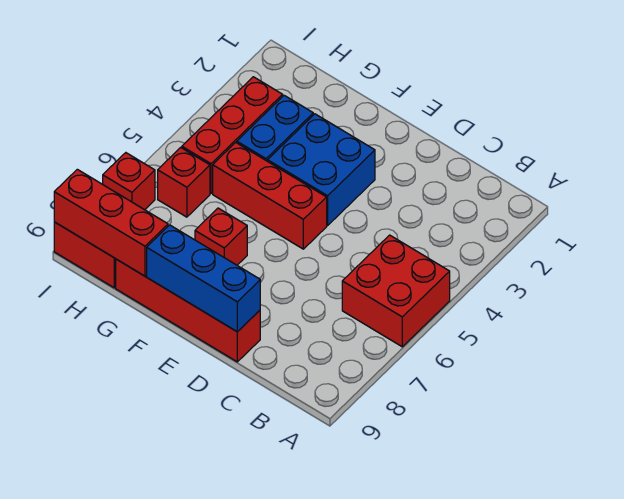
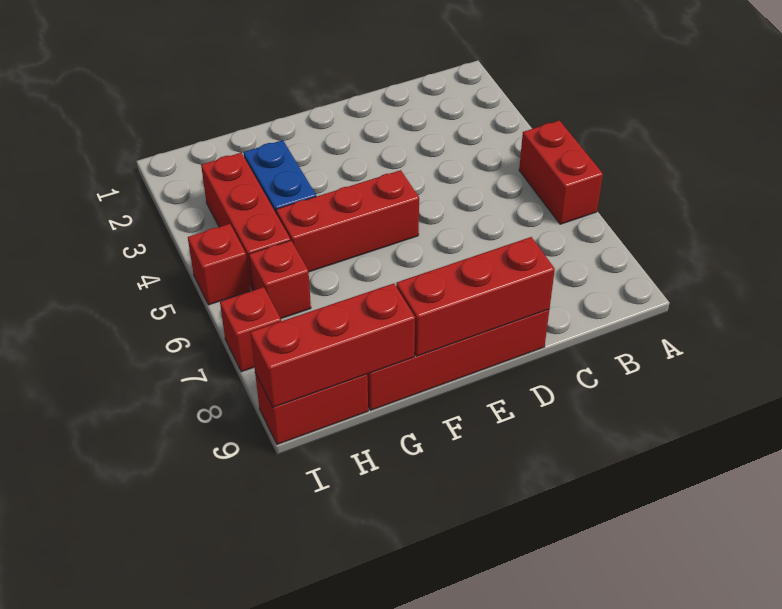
red brick A5:B6 level 1 -> red brick A5:A6 level 1
blue brick D9:F9 level 2 -> red brick D9:F9 level 2
blue brick E3:F4 level 1 -> none
red brick F7 level 1 -> red brick I5 level 1

